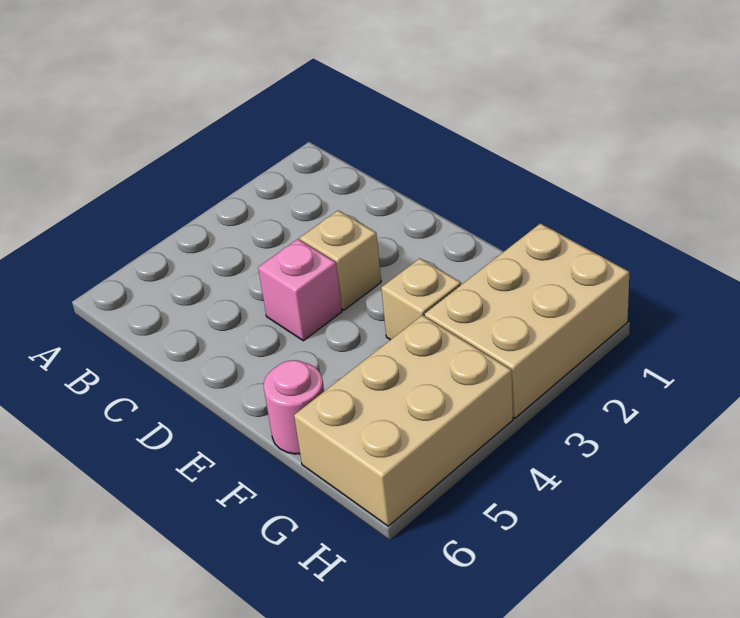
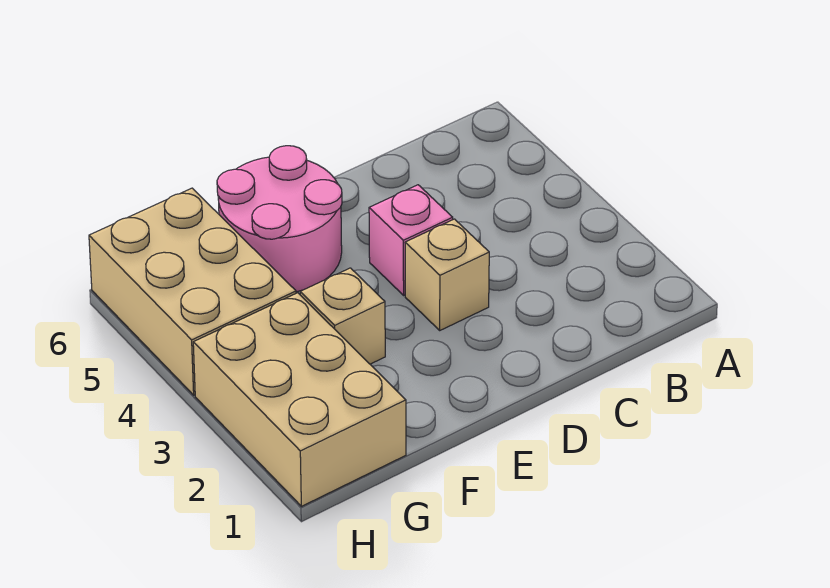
pink round brick F6 level 1 -> pink round brick E5:F6 level 1

